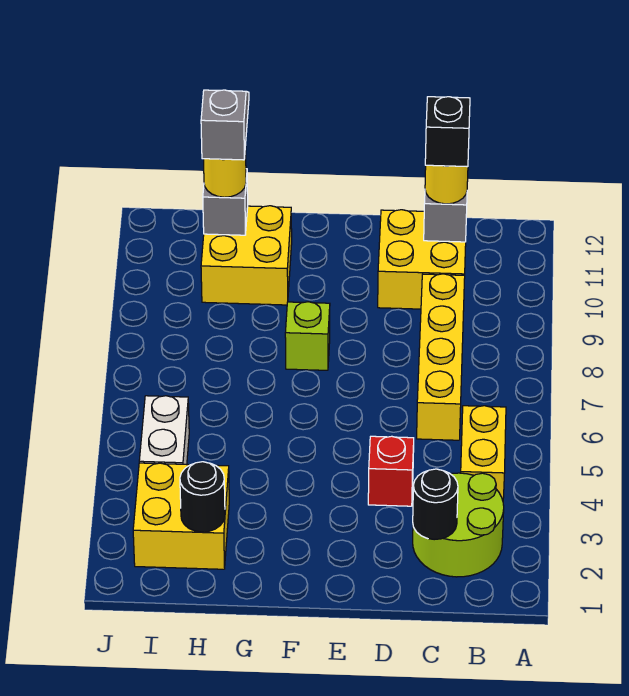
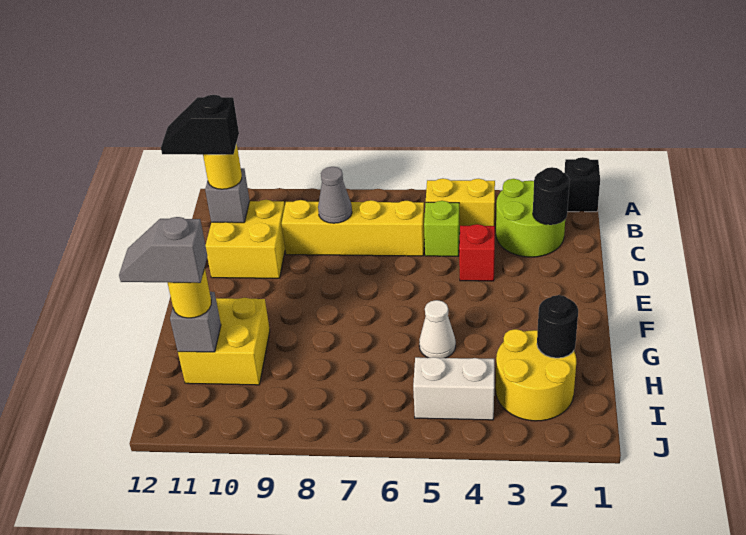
none -> black brick A1 level 1
none -> grey cone C8 level 2
lime brick F8 level 1 -> lime brick C5 level 1
none -> white cone G5 level 1
yellow brick H2:I3 level 1 -> yellow round brick H2:I3 level 1

